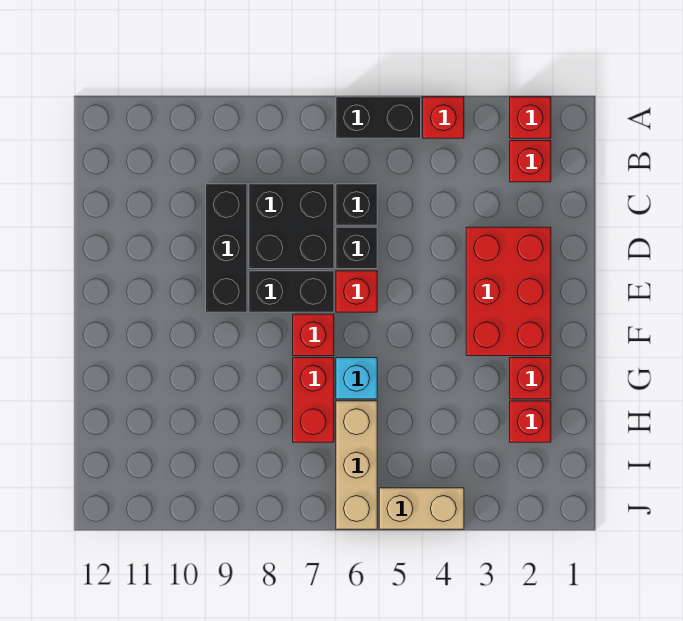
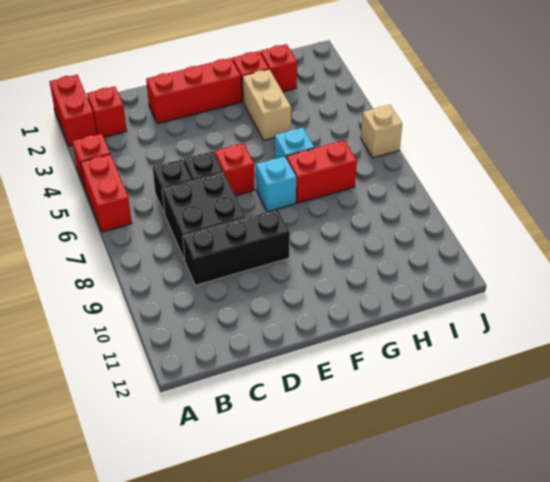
red brick A2 level 1 -> red brick A1:A2 level 1
black brick A5:A6 level 1 -> red brick A5:A6 level 1
red brick D2:F3 level 1 -> red brick D2:F2 level 1
black brick E7:E8 level 1 -> none
red brick F7 level 1 -> cyan brick F7 level 1
tan brick H6:J6 level 1 -> tan brick J6 level 1
tan brick J4:J5 level 1 -> tan brick G3:G4 level 1

